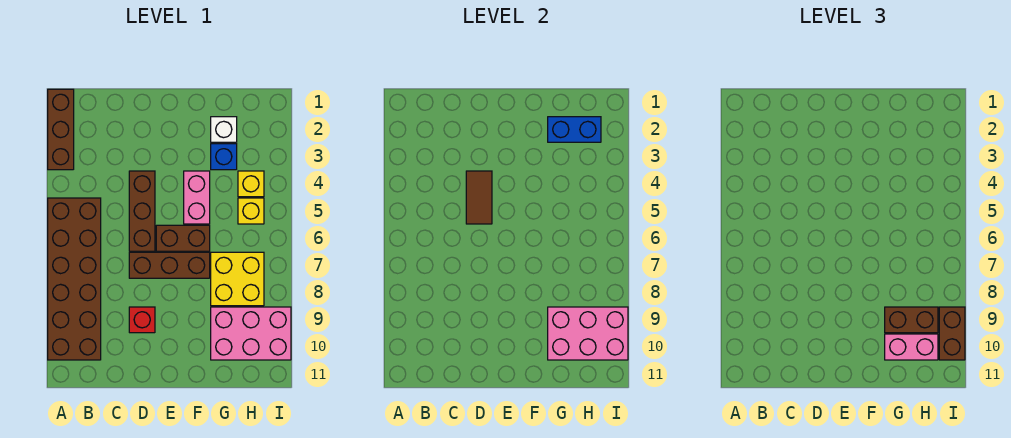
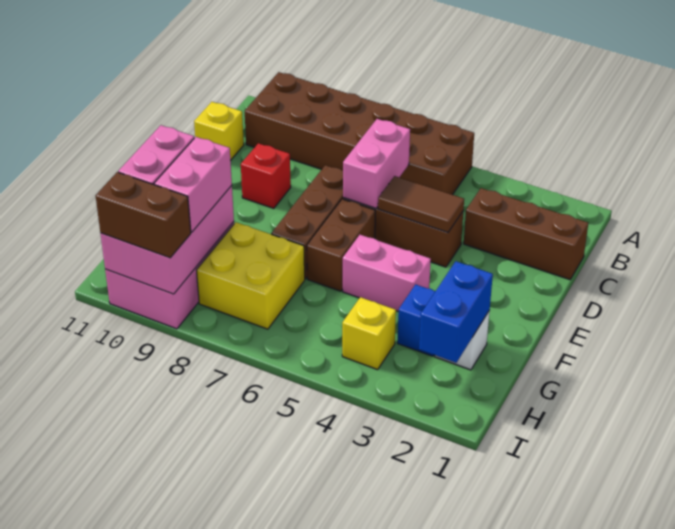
brown brick A1:A3 level 1 -> brown brick C1:C3 level 1
none -> pink brick C6:D6 level 2
brown brick G9:H9 level 3 -> pink brick G9:H9 level 3
yellow brick H5 level 1 -> yellow brick C11 level 1

